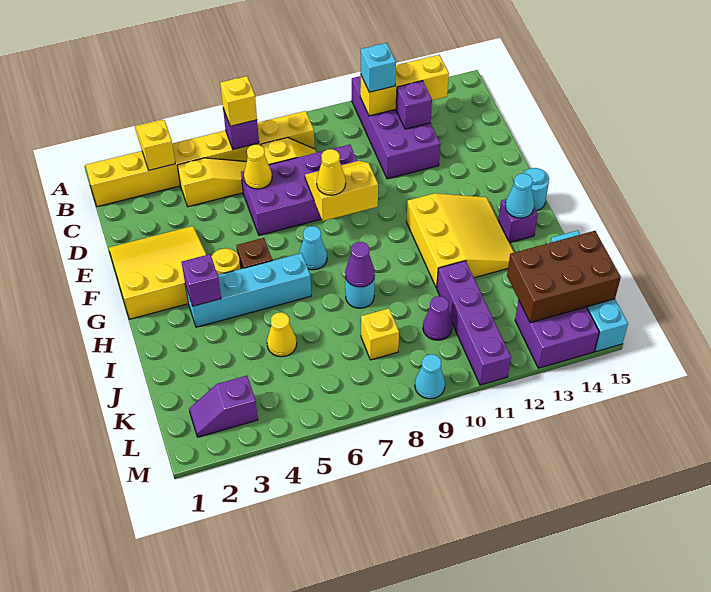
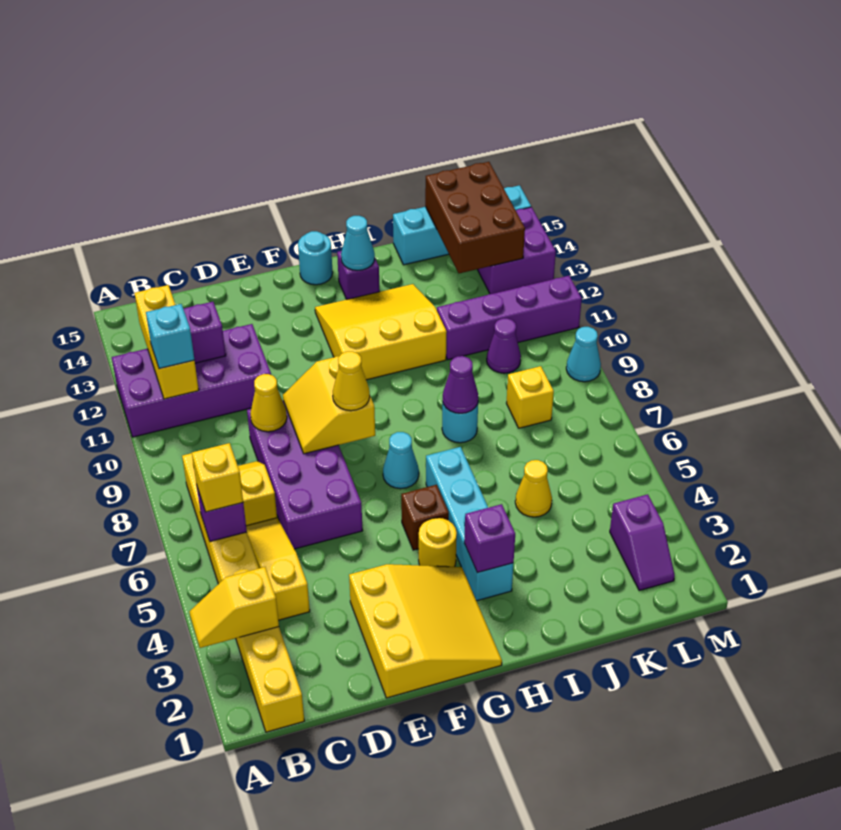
yellow cone D6 level 2 -> yellow cone D9 level 2
yellow slope E1:G3 level 1 top G -> yellow slope E1:G3 level 1 top E

